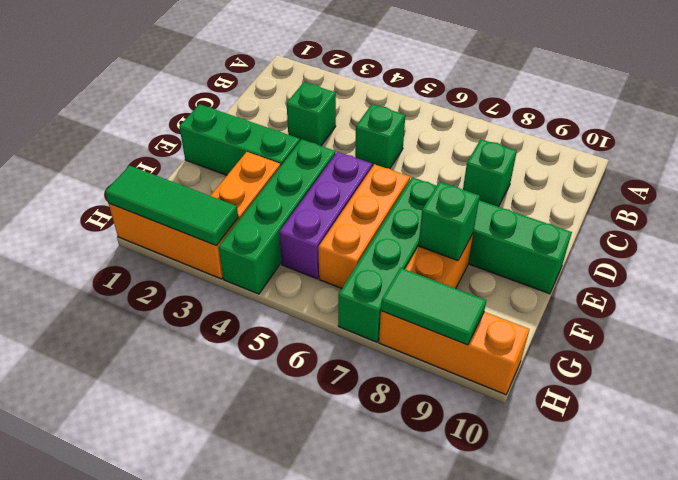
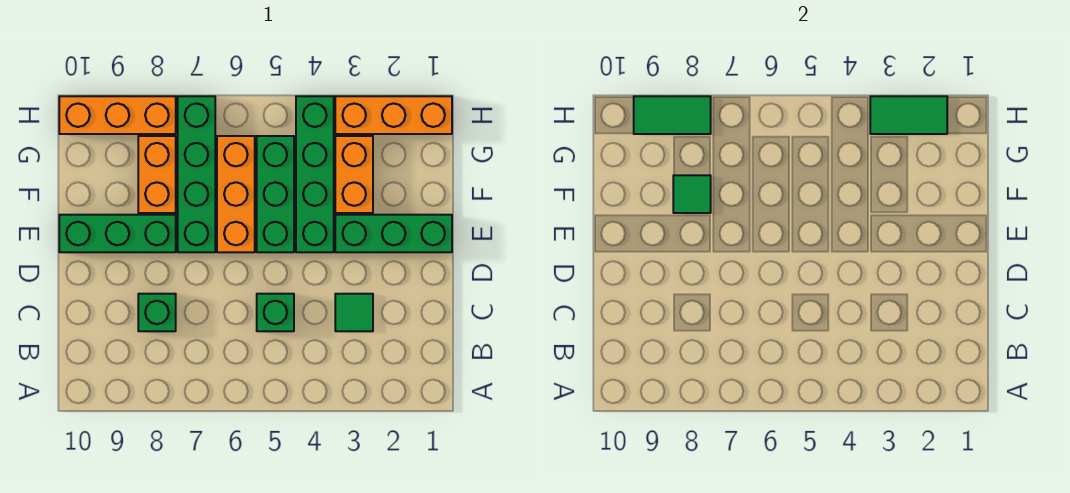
green brick C3 level 1 -> green tile C3 level 1
purple brick E5:G5 level 1 -> green brick E5:G5 level 1
green brick F8 level 2 -> green tile F8 level 2
green tile H1:H3 level 2 -> green tile H2:H3 level 2

